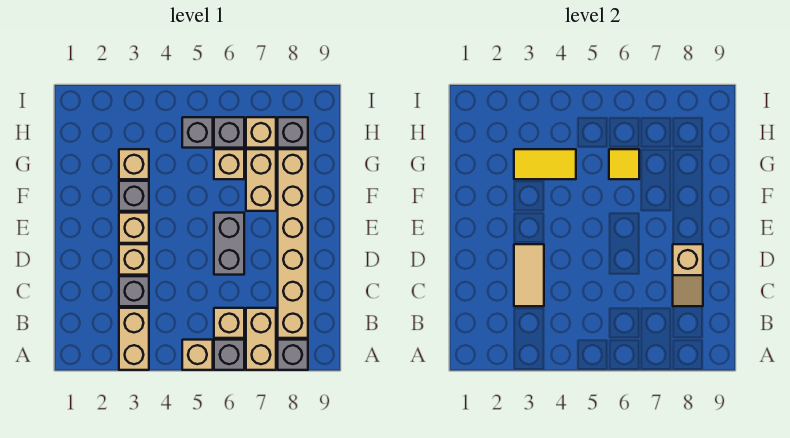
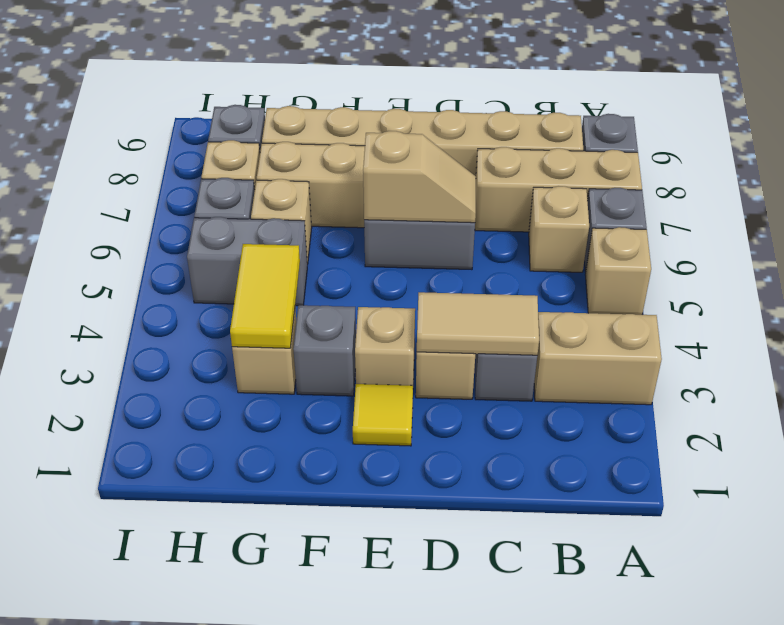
tan brick A7:B7 level 1 -> tan brick A7:C7 level 1
tan slope C8:D8 level 2 top D -> tan slope D6:E6 level 2 top E
yellow tile G6 level 2 -> yellow tile E2 level 1
grey brick H5 level 1 -> grey brick G5:H5 level 1

